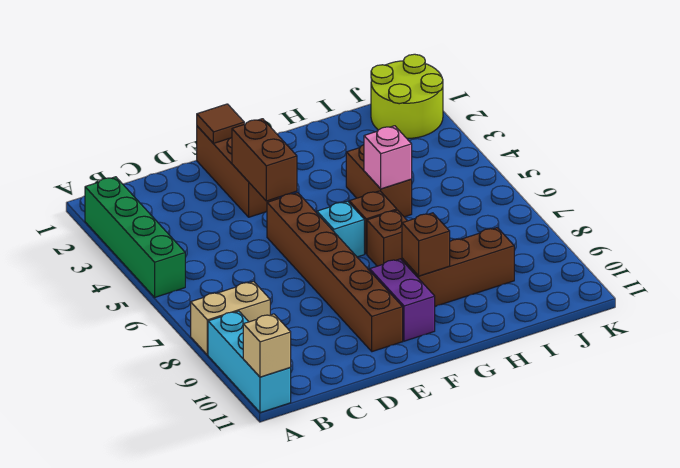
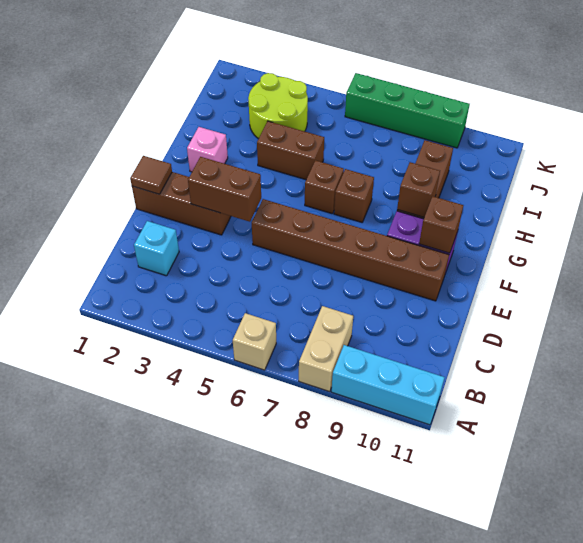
green brick A2:A5 level 1 -> green brick K6:K9 level 1
tan brick A11 level 2 -> tan brick A6 level 1
cyan brick F6 level 1 -> cyan brick C2 level 1
none -> brown brick F10 level 2
pink brick H5 level 2 -> pink brick G2 level 1
lime round brick J1:K2 level 1 -> lime round brick I3:J4 level 1

